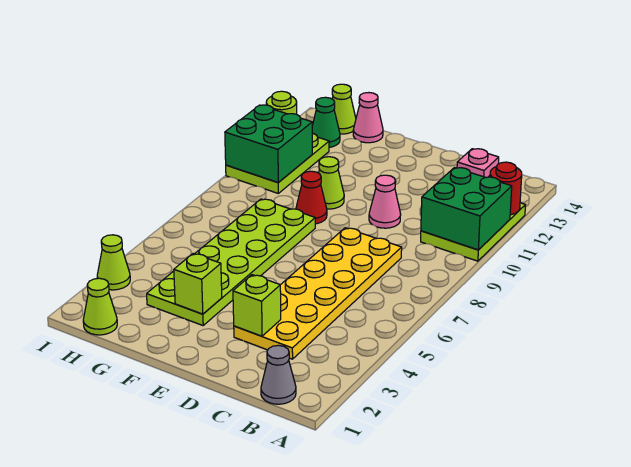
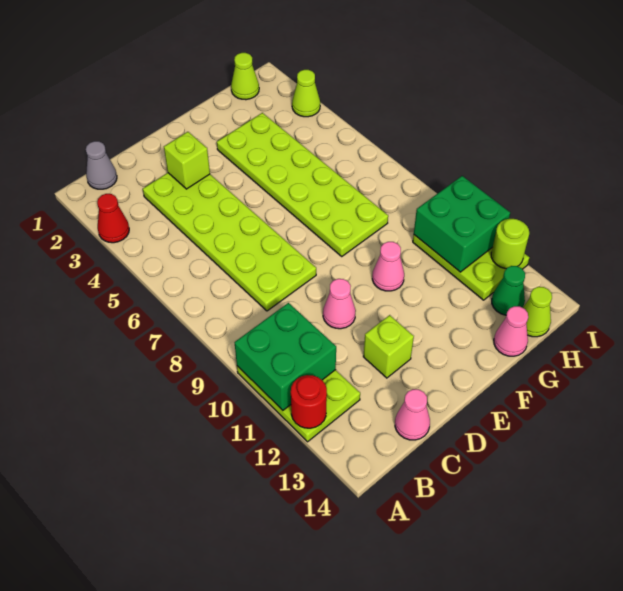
yellow plate C3:D8 level 1 -> lime plate C3:D8 level 1
pink plate C14 level 1 -> pink cone C14 level 1
lime brick F3 level 2 -> lime brick D12 level 1
red cone F9 level 1 -> red cone A3 level 1
lime cone F10 level 1 -> pink cone F10 level 1

